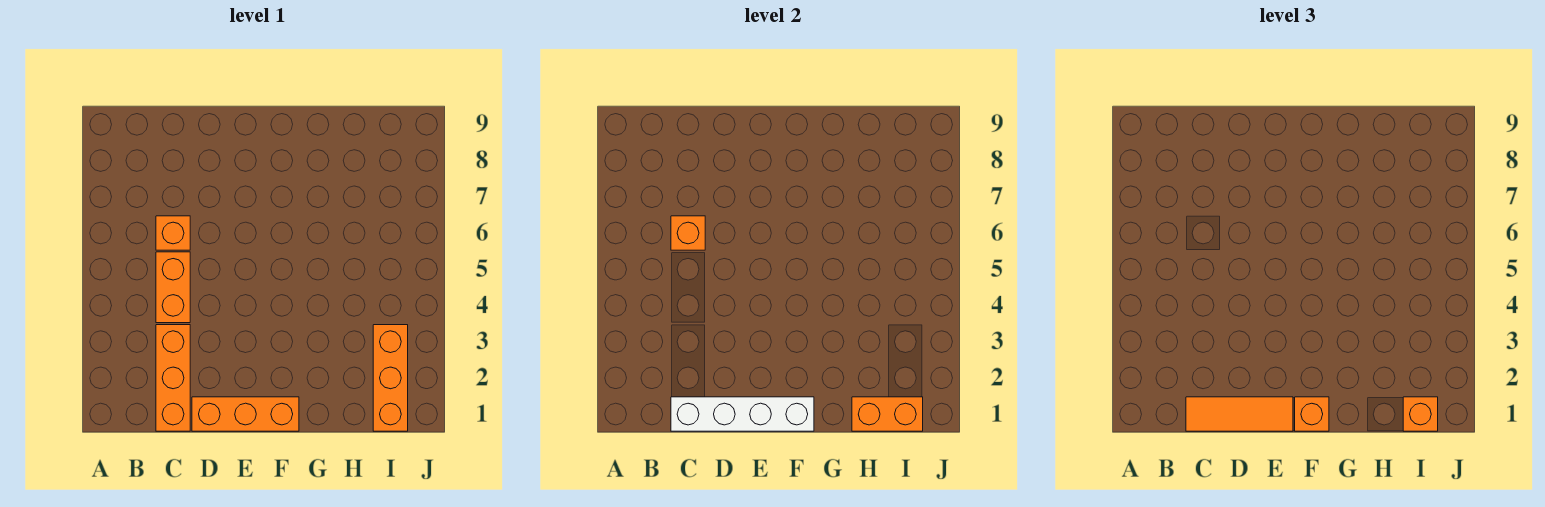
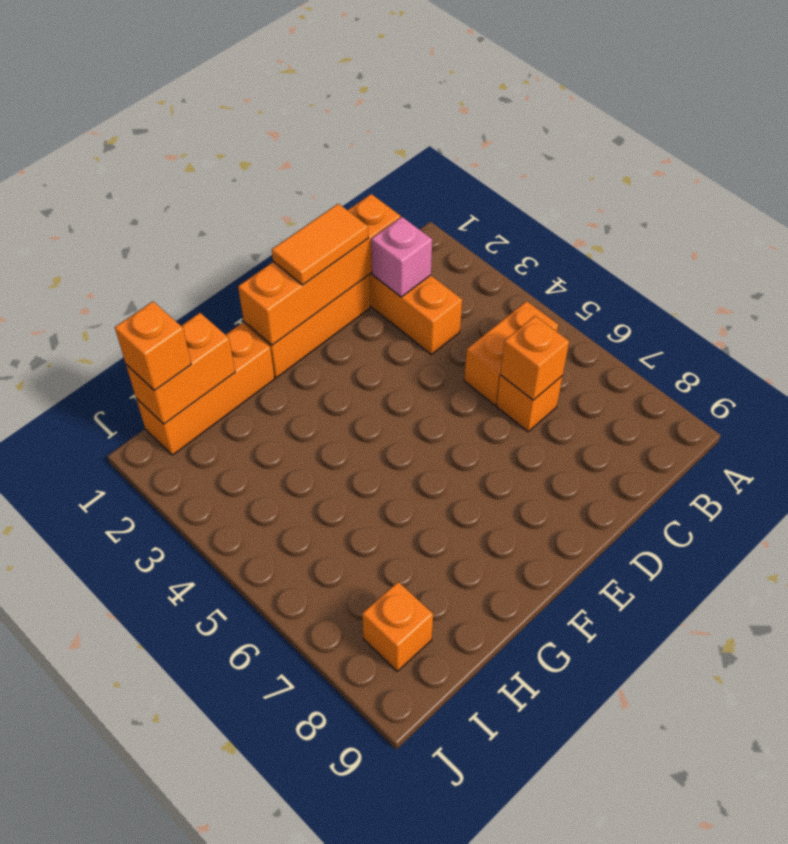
white brick C1:F1 level 2 -> orange brick C1:F1 level 2
orange tile C1:E1 level 3 -> orange tile D1:E1 level 3
none -> pink brick C2 level 2
orange brick C4:C5 level 1 -> orange brick B5:C5 level 1
orange brick F1 level 3 -> orange brick I8 level 1
orange brick I1:I3 level 1 -> orange brick G1:I1 level 1

